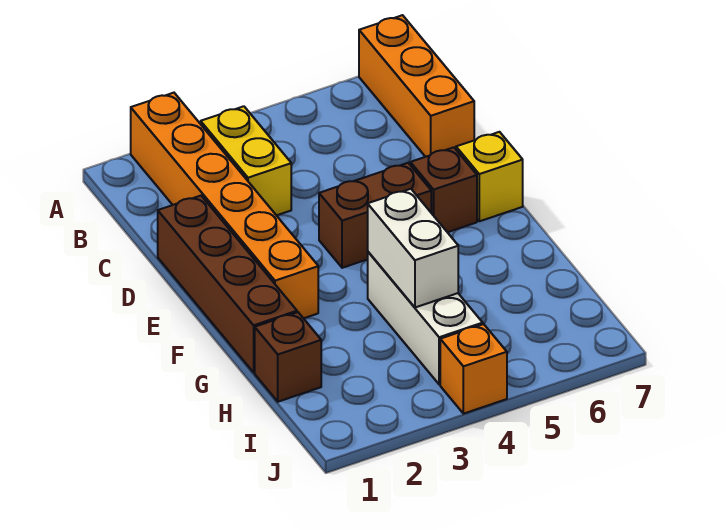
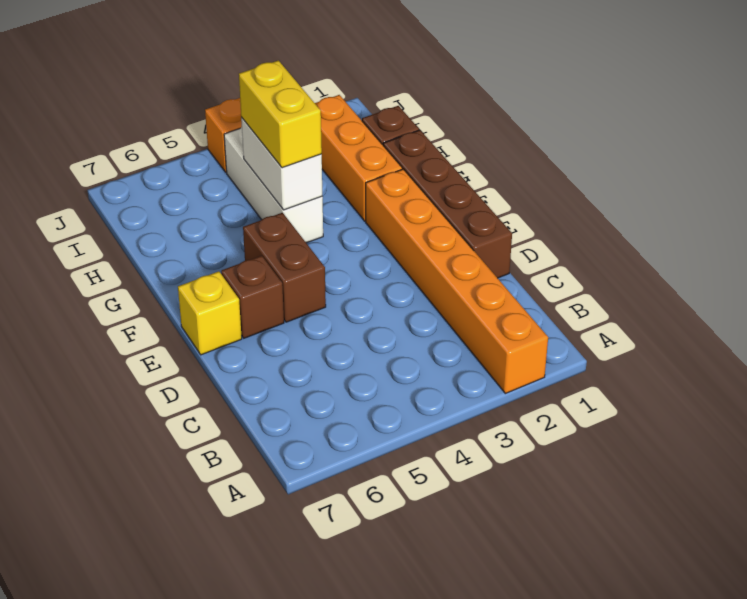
orange brick A7:C7 level 1 -> orange brick G2:I2 level 1
yellow brick B3:C3 level 1 -> yellow brick G4:H4 level 3
brown brick E4:E5 level 1 -> brown brick E5:F5 level 1

